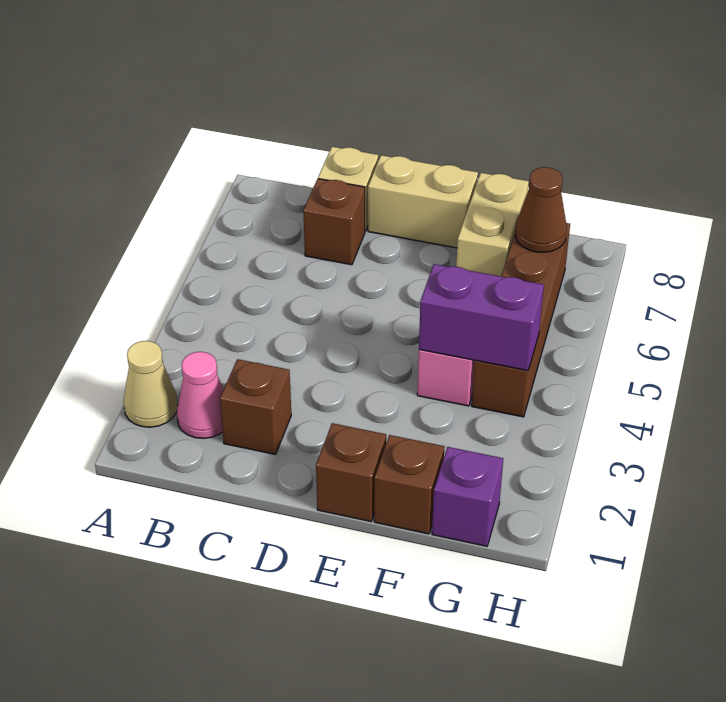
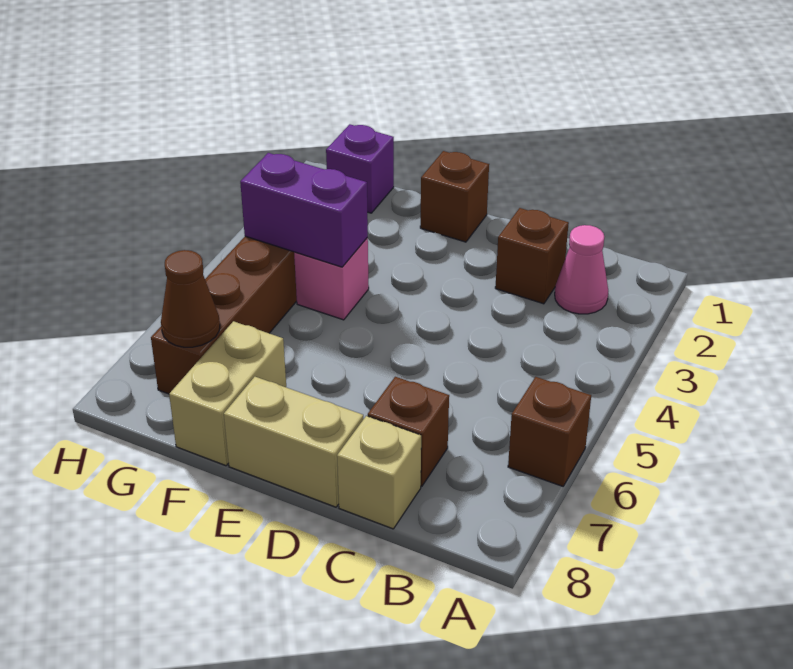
tan cone A2 level 1 -> none
brown brick F1 level 1 -> brown brick A6 level 1

